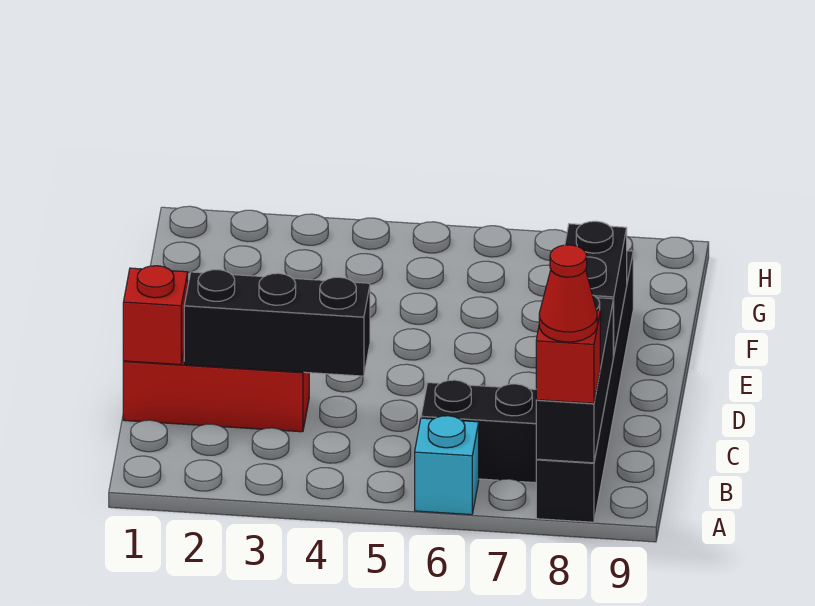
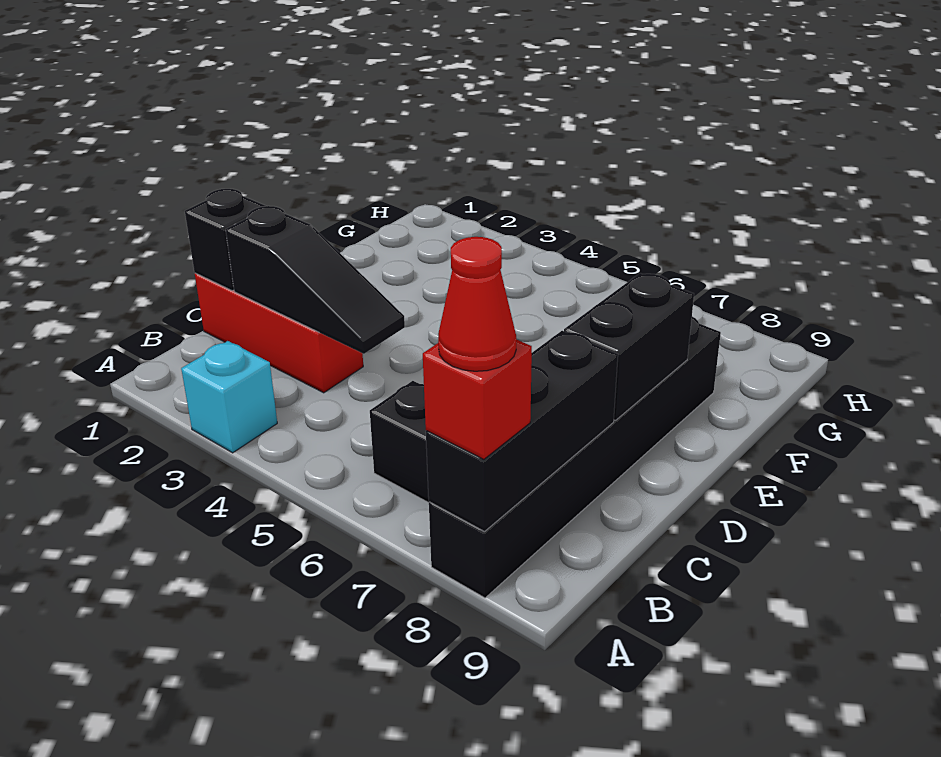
cyan brick A6 level 1 -> cyan brick A3 level 1
red brick C1 level 2 -> black brick C1 level 2
black brick C2:C4 level 2 -> black slope C2:C4 level 2 top 2

